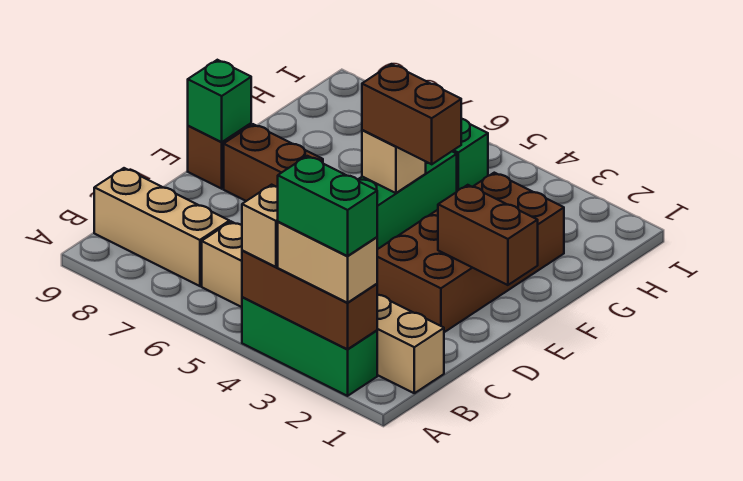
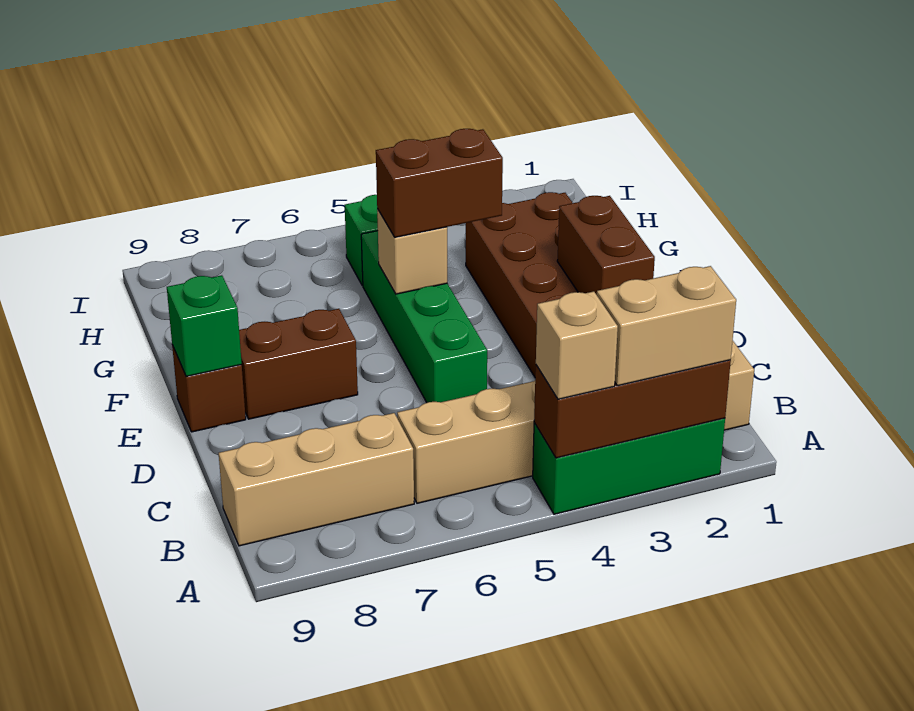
green brick A2:A3 level 4 -> none
brown brick E1:E2 level 2 -> brown brick D2:E2 level 2

